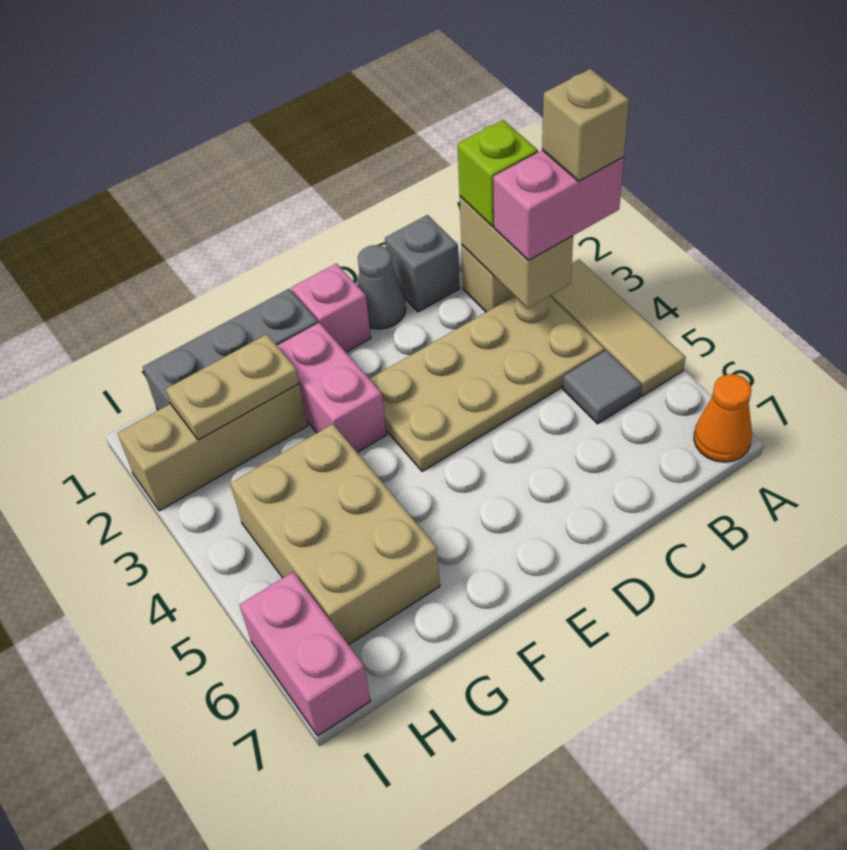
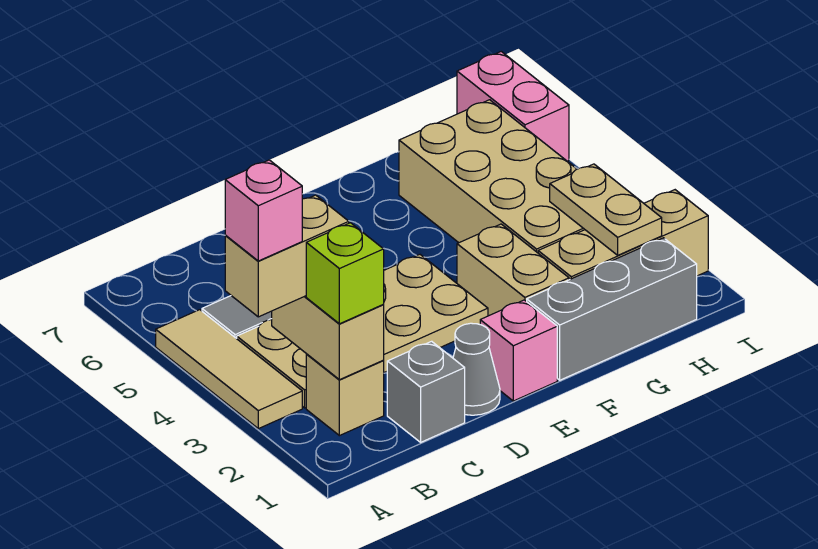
pink brick A3:B3 level 3 -> tan brick A3:B3 level 3
tan brick A3 level 4 -> pink brick A3 level 4
orange cone A7 level 1 -> none
pink brick F2:F3 level 1 -> tan brick F2:F3 level 1
tan plate G2:H2 level 2 -> tan plate H2:H3 level 2
tan brick G4:H6 level 1 -> tan brick G3:H6 level 1

